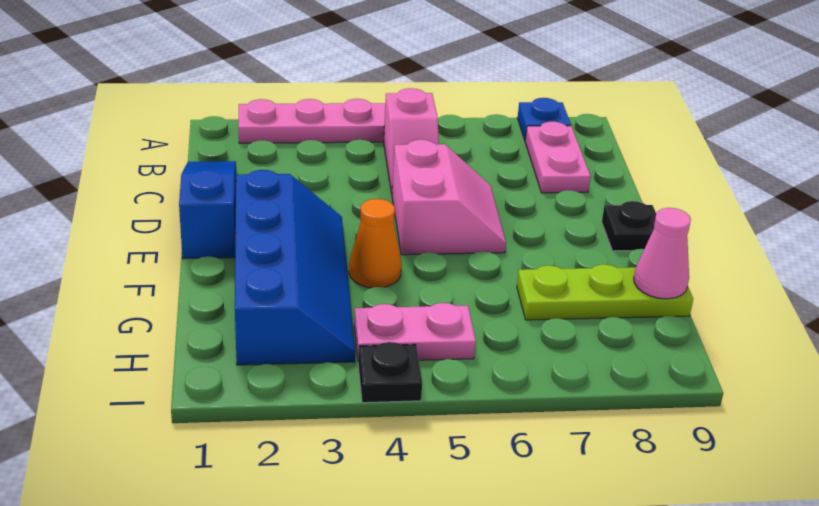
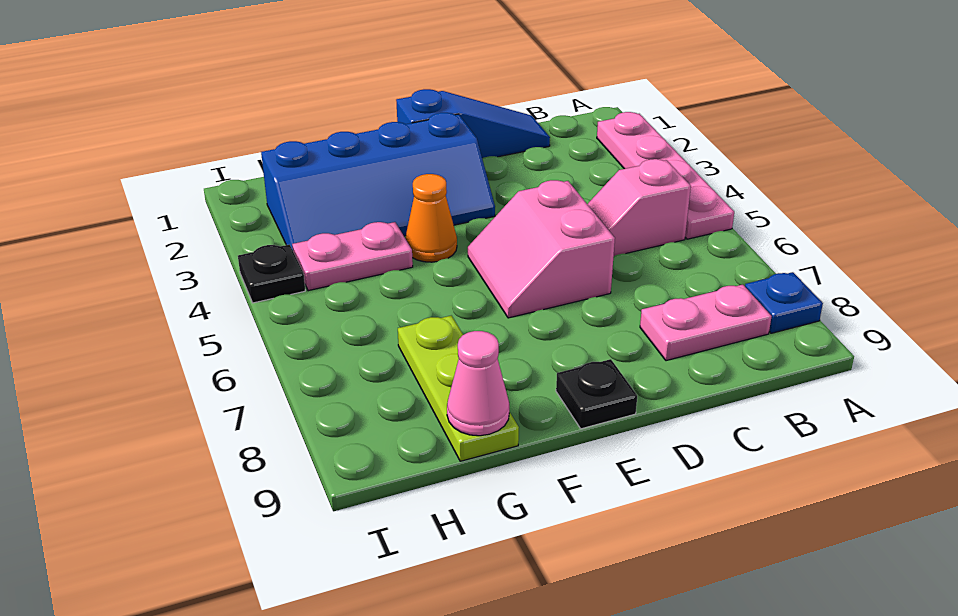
pink slope D5:E6 level 1 top 5 -> pink slope D5:E6 level 1 top D
pink plate H4:H5 level 1 -> pink plate G4:H4 level 1

